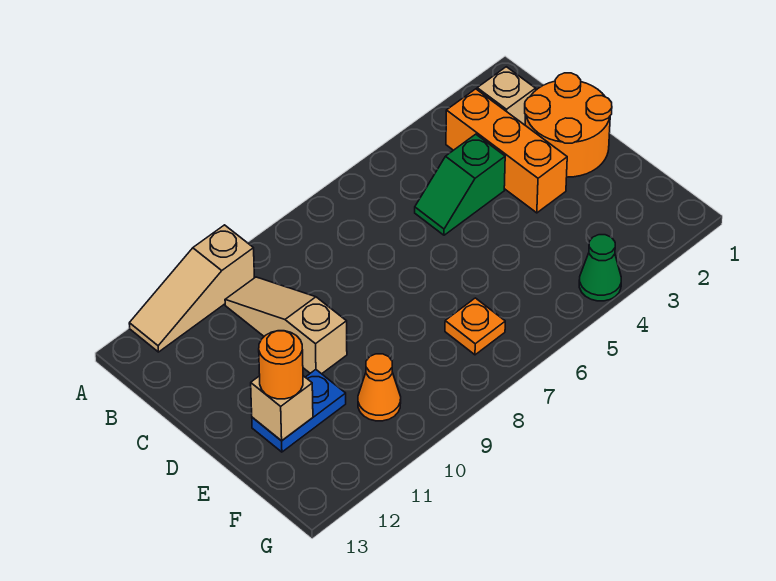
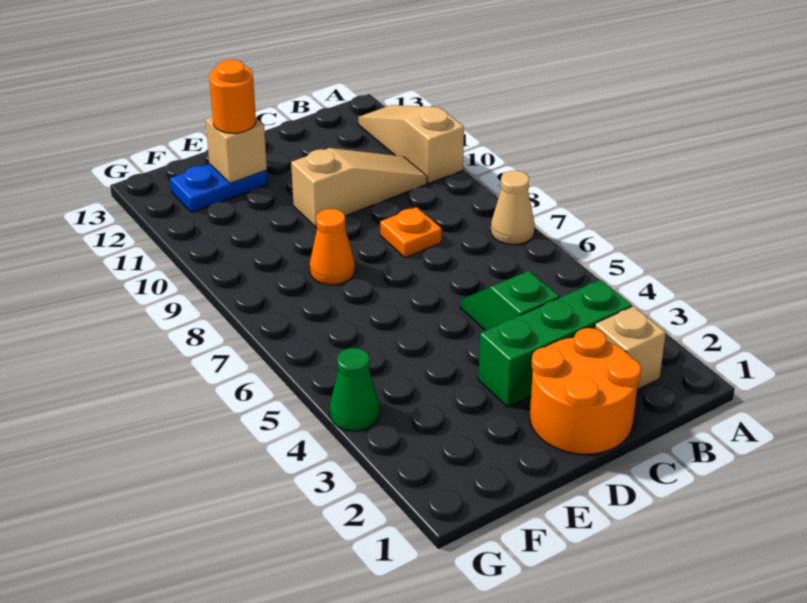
none -> tan cone A7 level 1
orange brick B3:D3 level 1 -> green brick B3:D3 level 1
blue plate E11:E12 level 1 -> blue plate E12:F12 level 1
orange plate F7 level 1 -> orange plate C8 level 1
orange cone F10 level 1 -> orange cone E8 level 1

